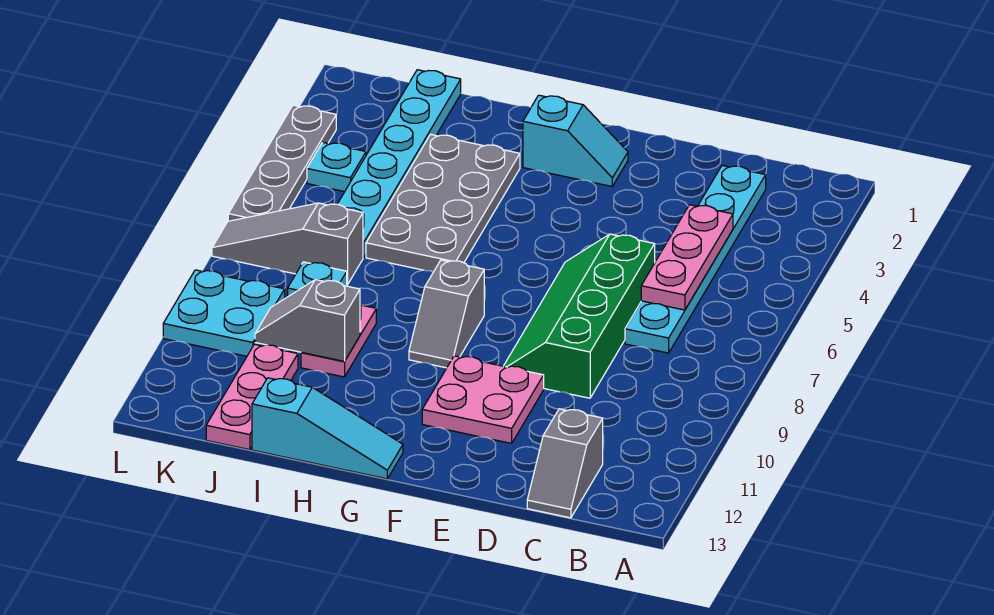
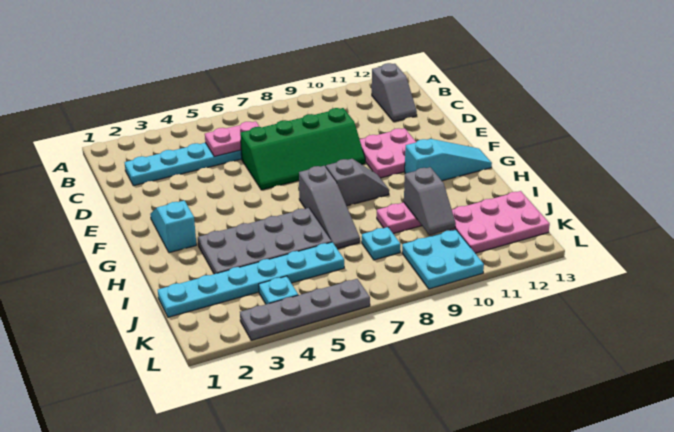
pink plate C4:C6 level 2 -> pink plate C5:C6 level 2
grey slope C12:C13 level 1 top 12 -> grey slope B12:C12 level 1 top B
cyan slope G13:I13 level 1 top I -> cyan slope G11:G13 level 1 top 11
grey slope J7:L7 level 1 top J -> grey slope G7:I7 level 1 top G
pink plate J11:J13 level 1 -> pink plate J11:K13 level 1

